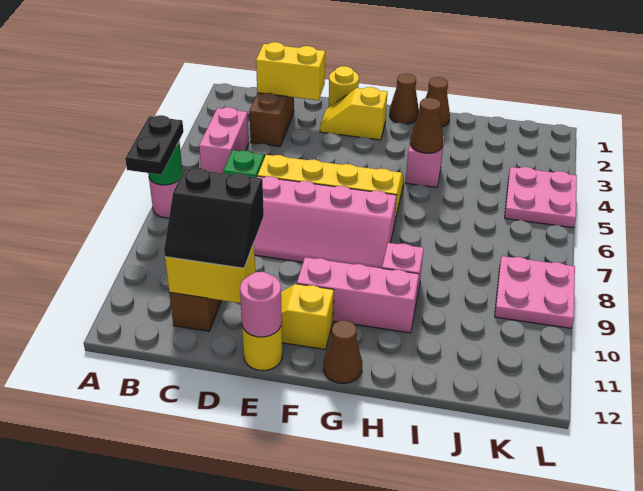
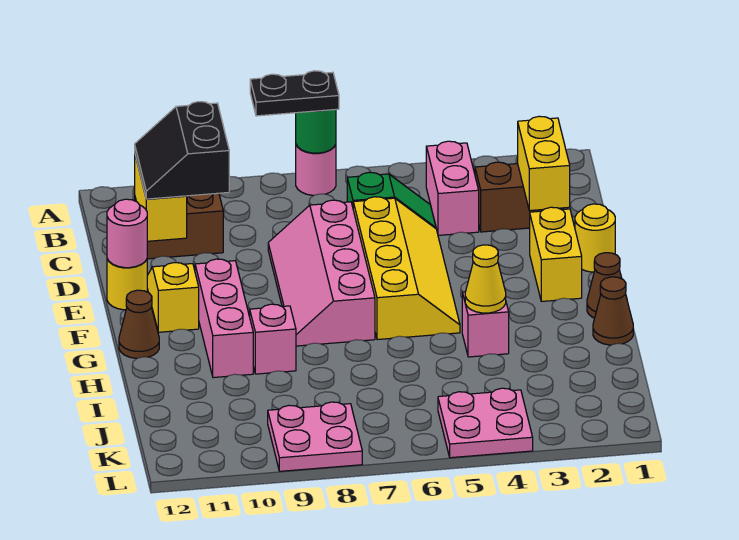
pink brick B4:B5 level 1 -> pink brick B4:C4 level 1
yellow slope E2:F2 level 1 top F -> yellow brick E2:F2 level 1
brown cone H4 level 2 -> yellow cone H4 level 2

